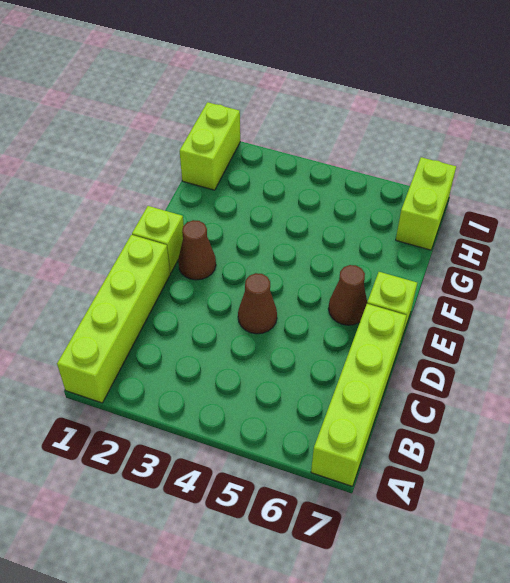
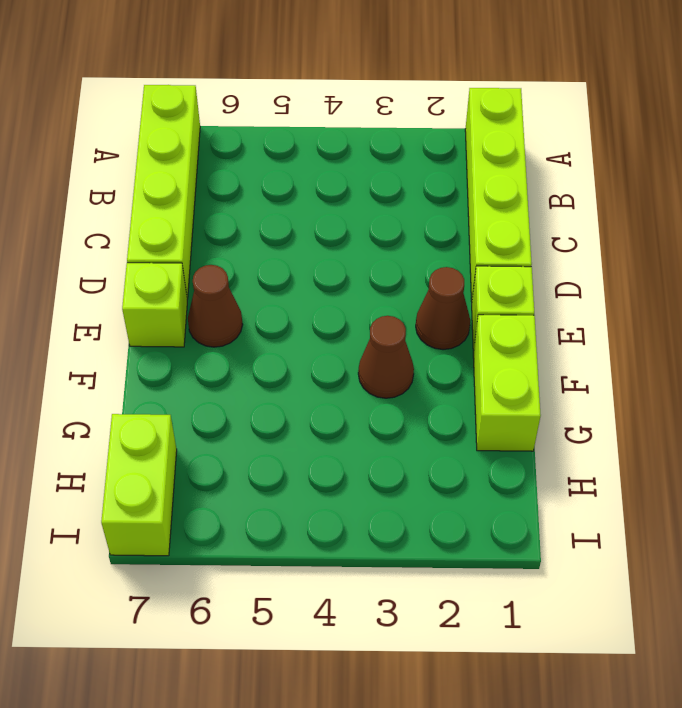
brown cone D4 level 1 -> brown cone F3 level 1
lime brick H1:I1 level 1 -> lime brick F1:G1 level 1

